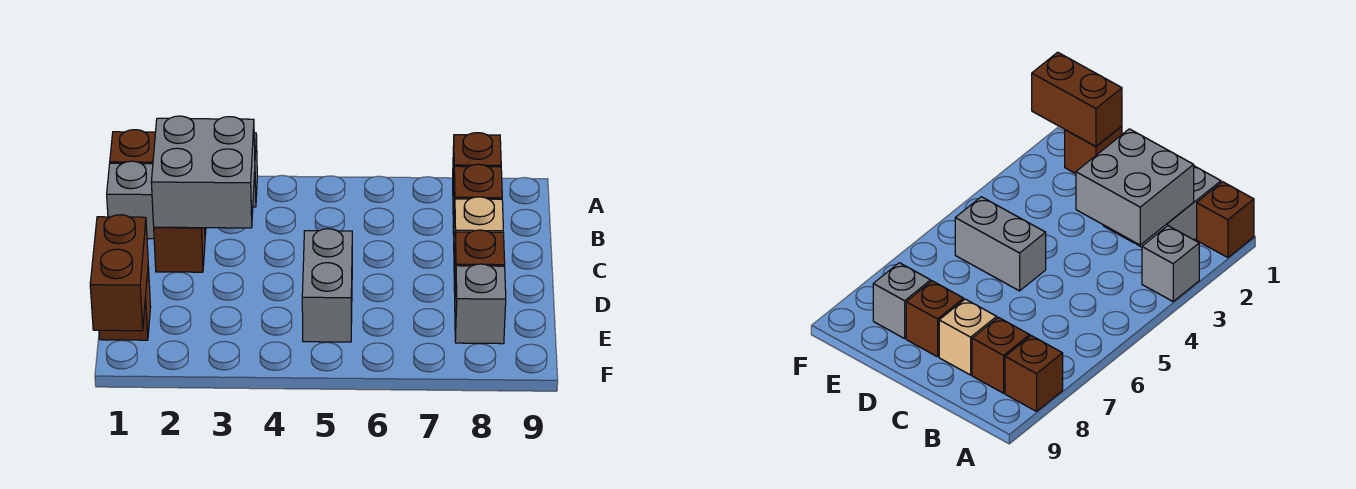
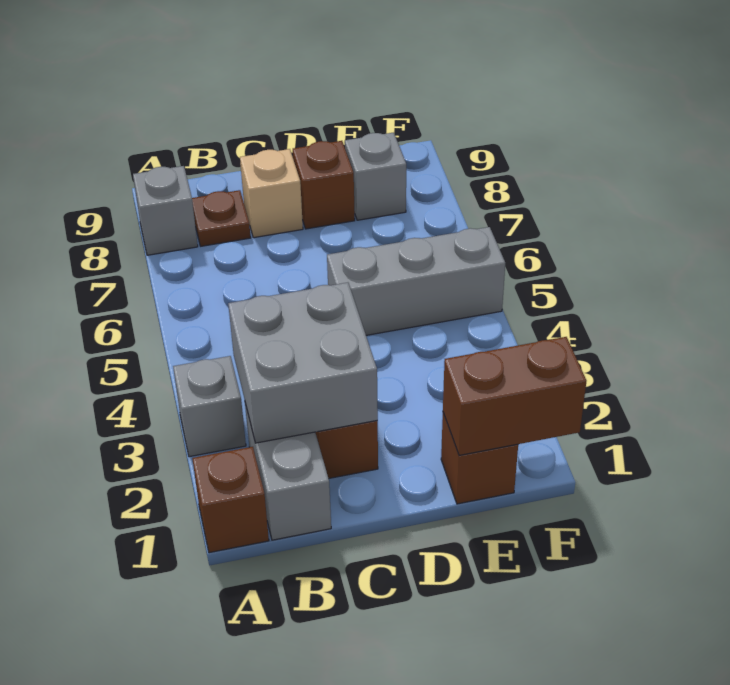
brown brick A8 level 1 -> grey brick A8 level 1
brown brick B8 level 1 -> brown plate B8 level 1
grey brick D5:E5 level 1 -> grey brick D5:F5 level 1

